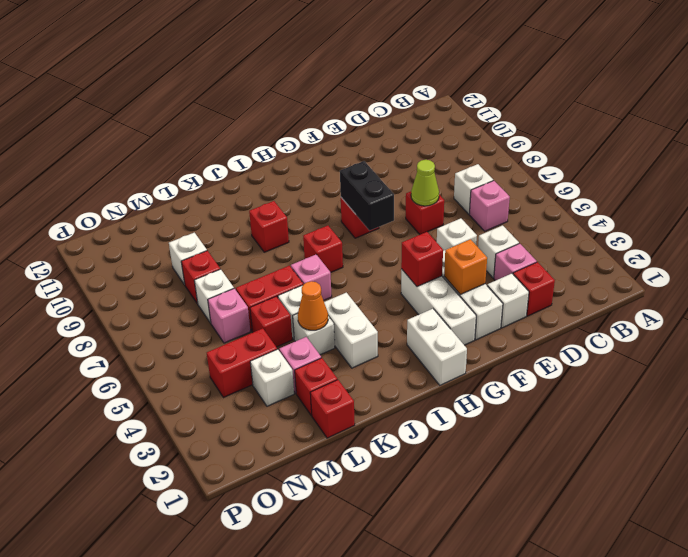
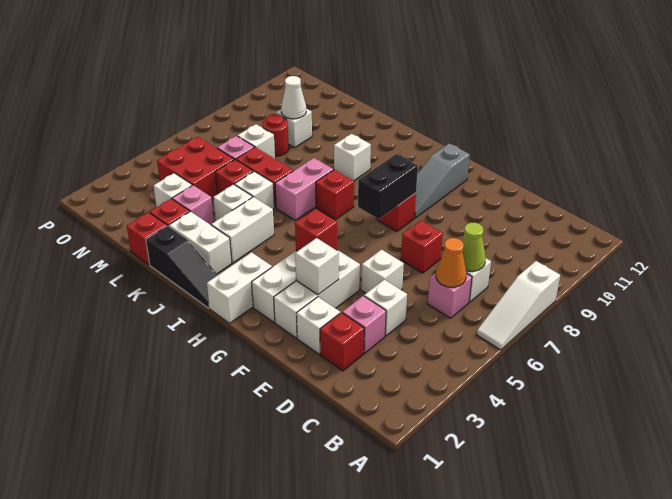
none -> white slope A6:A8 level 1 top 8
lime cone E7 level 2 -> lime cone C7 level 2
orange brick F3 level 2 -> white brick F3 level 2
none -> grey slope G9:G11 level 1 top 11
none -> black slope I1:K1 level 1 top K
none -> white brick J2:K2 level 1
pink brick J6 level 1 -> pink brick J6:J7 level 1
red brick J9 level 1 -> white brick J9 level 1
orange cone K4 level 2 -> orange cone C6 level 2
red brick M4:N4 level 1 -> red brick M4:N5 level 1
red brick M8 level 1 -> red round brick M8 level 1
none -> white cone M9 level 2

